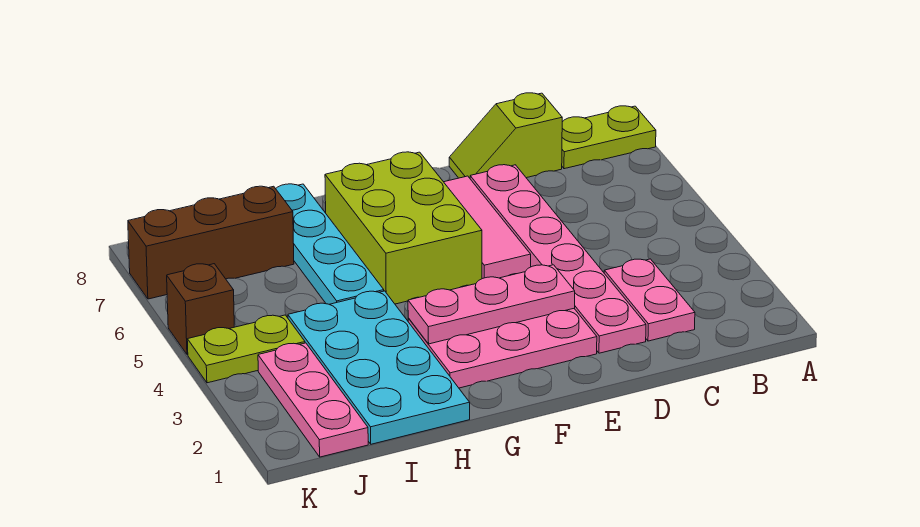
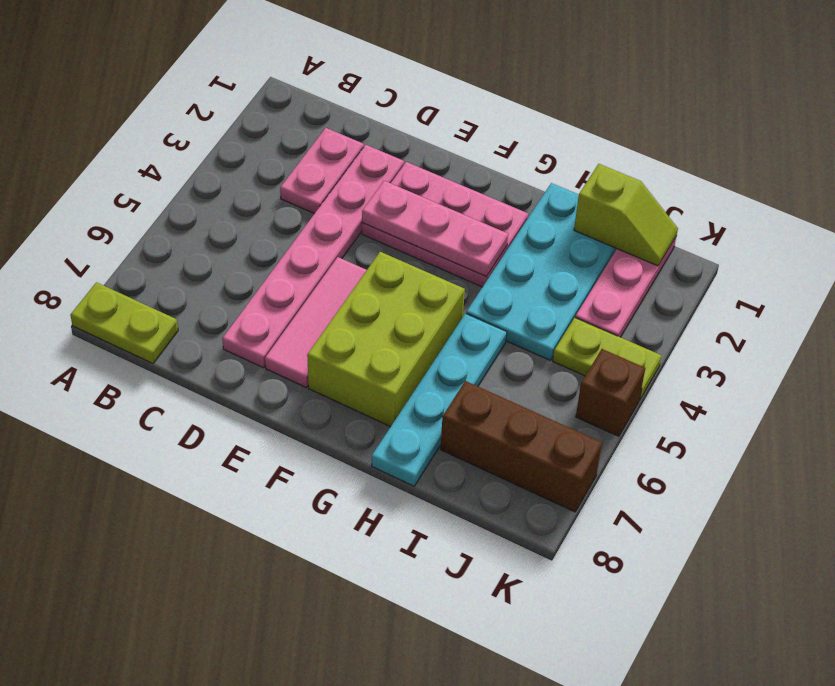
lime slope C8:D8 level 1 top C -> lime slope I1:J1 level 2 top I

